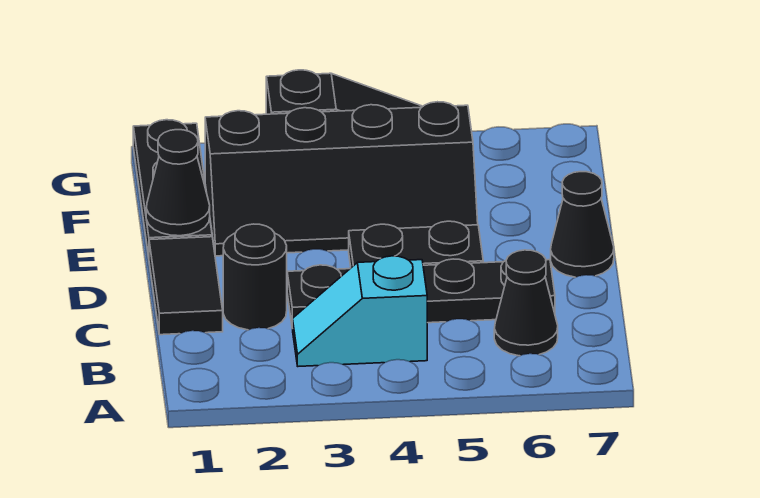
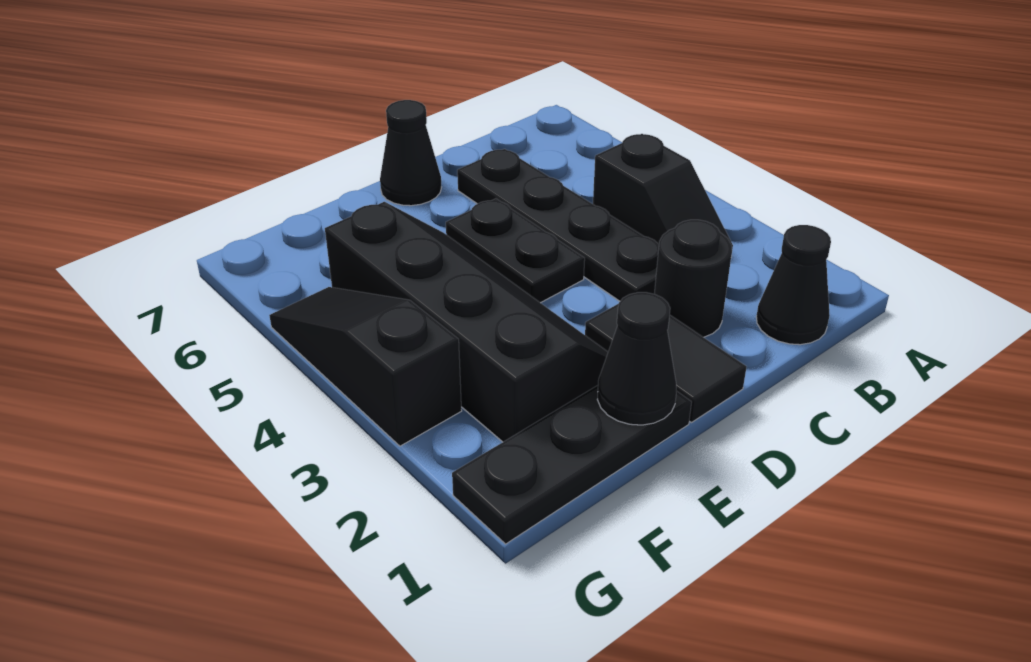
cyan slope B3:B4 level 1 top 4 -> black slope B3:B4 level 1 top 4
black cone B6 level 1 -> black cone B1 level 1
black tile C1:D1 level 1 -> black tile D1:D2 level 1

